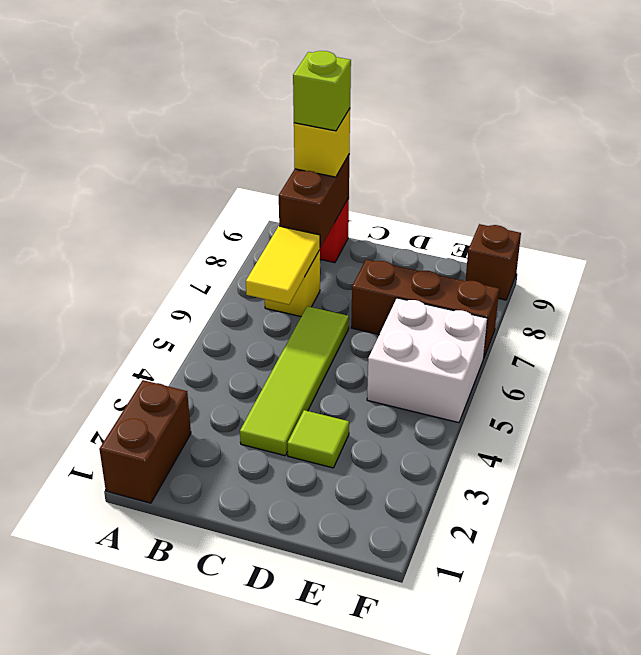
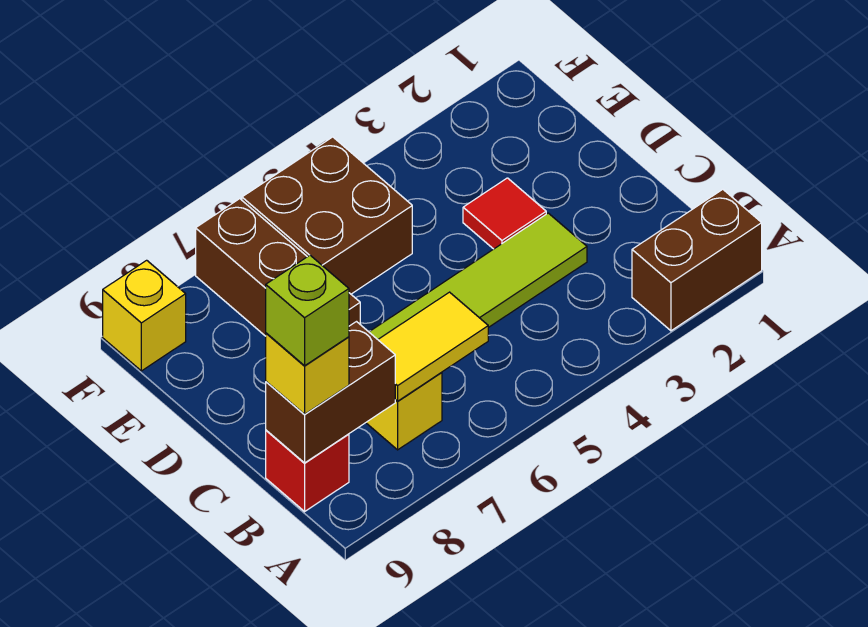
lime tile D3 level 1 -> red tile D3 level 1
white brick E5:F6 level 1 -> brown brick E5:F6 level 1
brown brick F9 level 1 -> yellow brick F9 level 1

